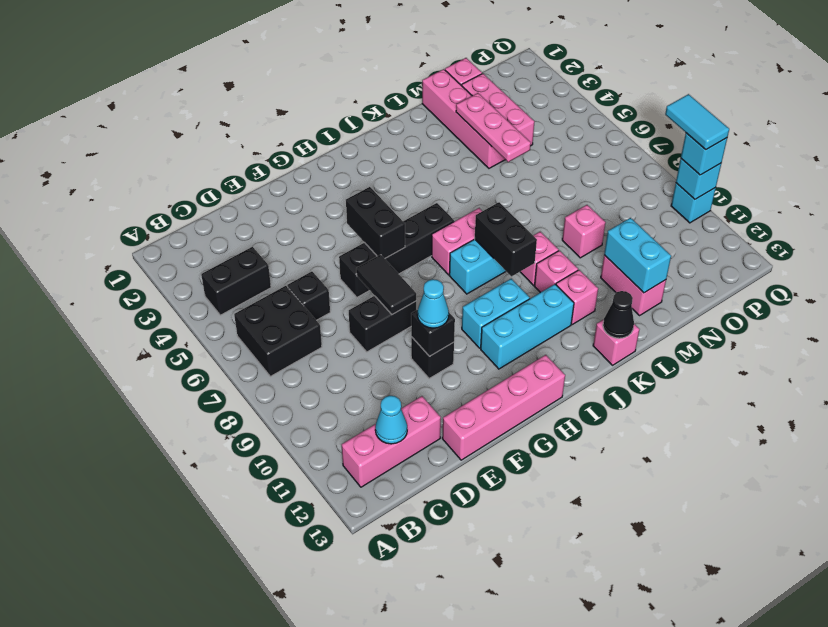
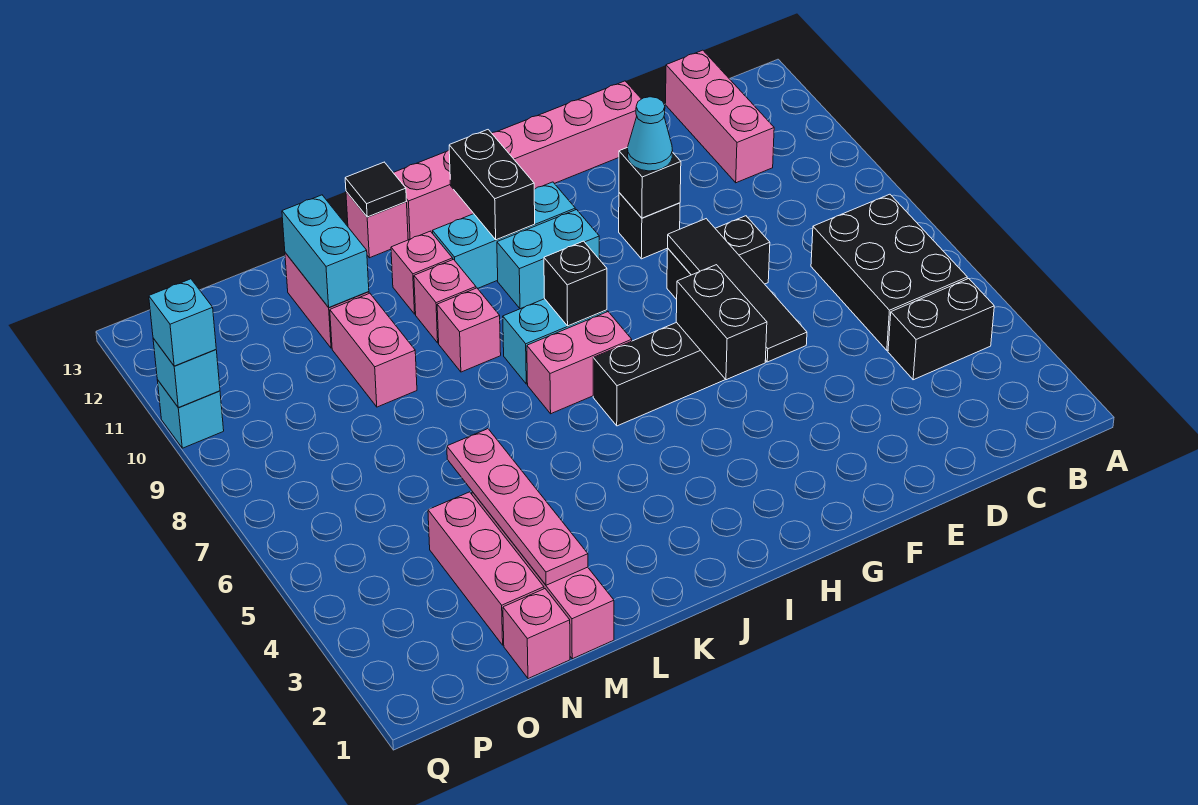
black brick B6:C7 level 1 -> black brick B5:C7 level 1
pink brick B12:D12 level 1 -> pink brick C11:C13 level 1
cyan cone C12 level 2 -> none
black brick D6 level 1 -> black brick I8 level 2
pink brick E13:H13 level 1 -> pink brick E13:J13 level 1
black tile F7:F8 level 2 -> black tile F5:F8 level 2
black brick J8:J9 level 2 -> black brick I11:I12 level 2
black cone K13 level 2 -> black tile K13 level 2
pink plate M3:M5 level 2 -> pink plate M2:M5 level 2
pink brick M9 level 1 -> pink brick M9:M10 level 1
cyan tile Q9:Q10 level 4 -> none

